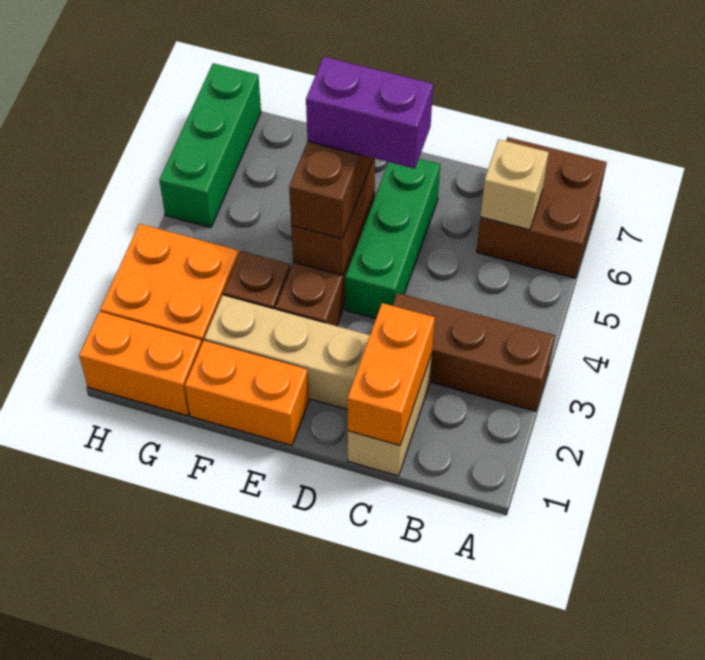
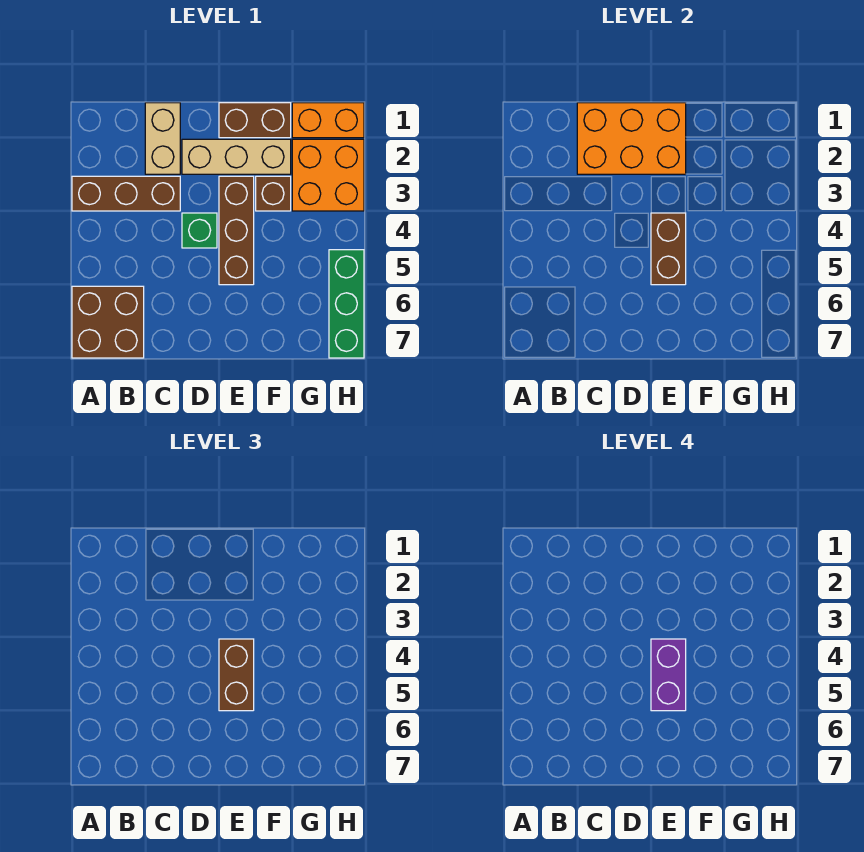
tan brick B6 level 2 -> none
orange brick C1:C2 level 2 -> orange brick C1:E2 level 2
green brick D4:D6 level 1 -> green brick D4 level 1
purple brick D5:E5 level 4 -> purple brick E4:E5 level 4
orange brick E1:F1 level 1 -> brown brick E1:F1 level 1

